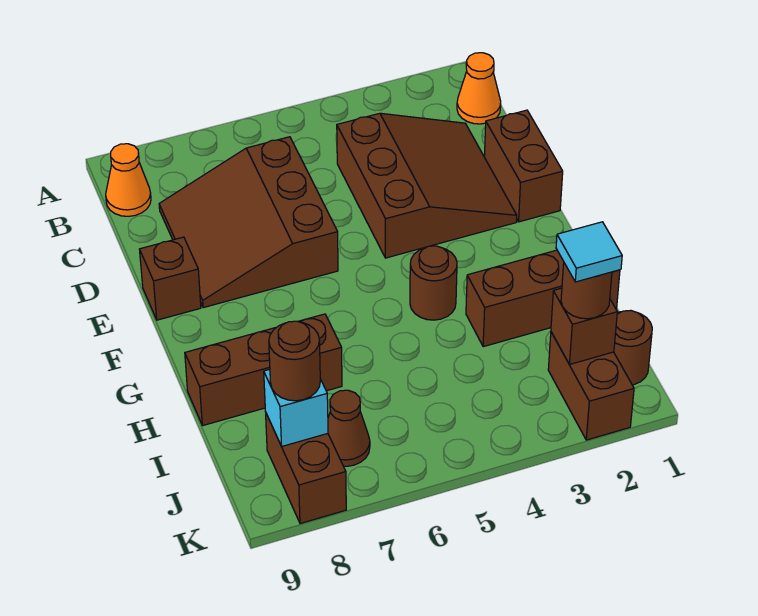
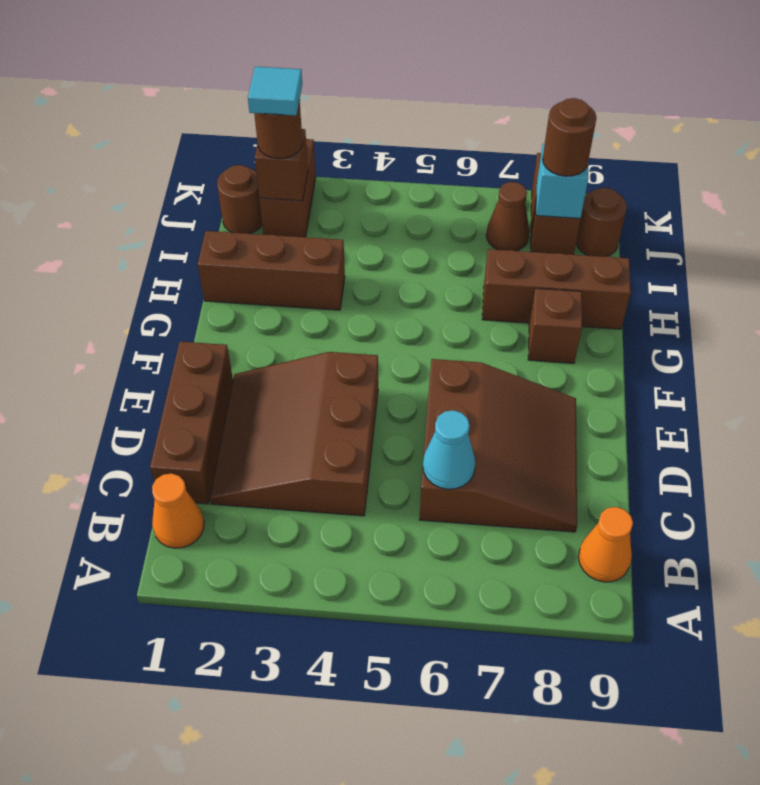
none -> cyan cone C6 level 2
brown brick D1:E1 level 1 -> brown brick C1:E1 level 1
brown brick E9 level 1 -> brown brick G8 level 1
brown round brick G4 level 1 -> brown round brick J9 level 1

